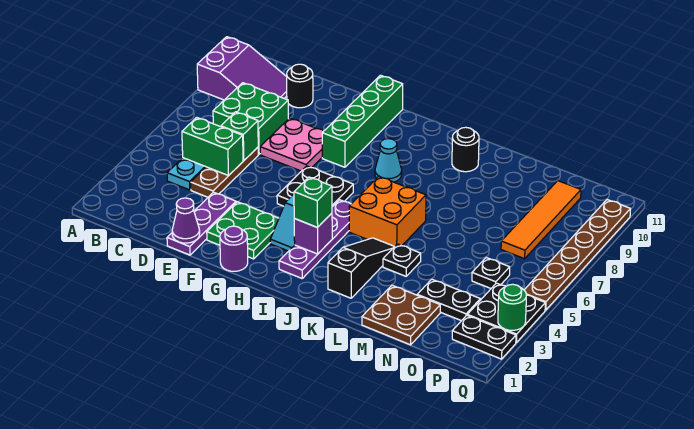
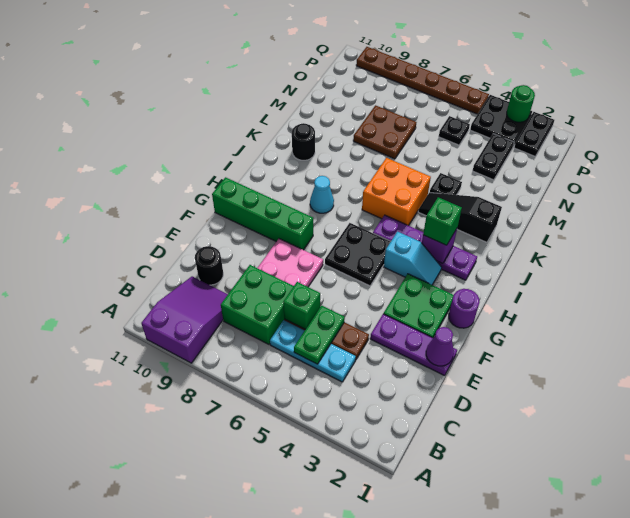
green brick C5:D5 level 2 -> green plate C5:D5 level 2
brown plate M1:N2 level 1 -> brown plate M7:N8 level 1
orange tile O7:O10 level 1 -> none

